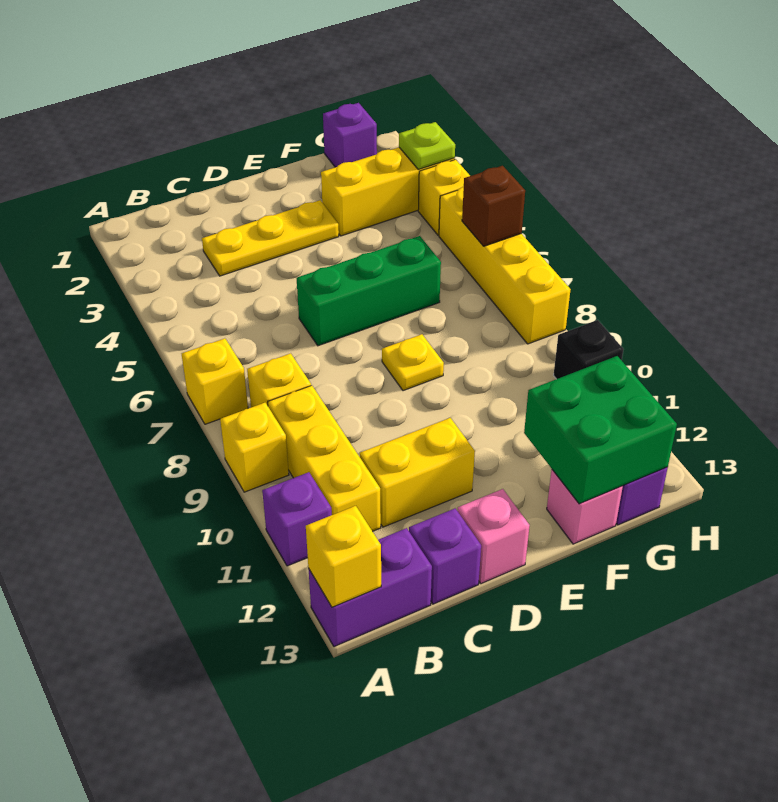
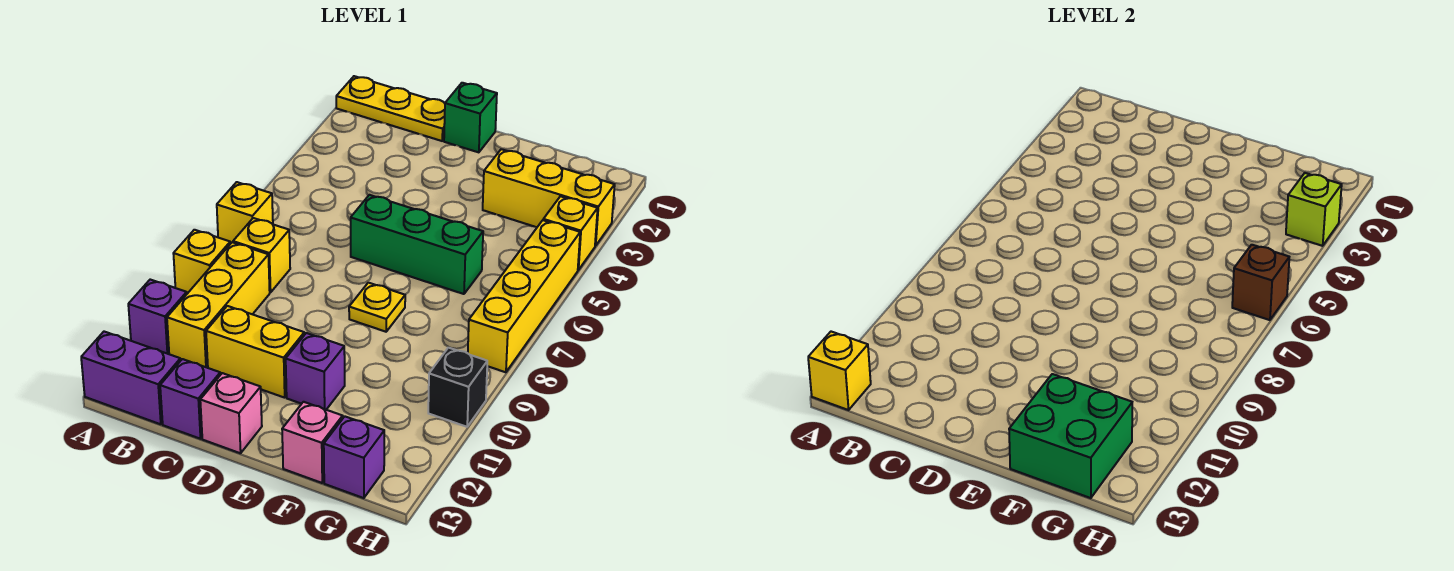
yellow plate C3:E3 level 1 -> yellow plate A1:C1 level 1
none -> green brick D1 level 1
purple brick G1 level 1 -> purple brick E11 level 1
lime plate H3 level 2 -> lime brick H3 level 2

